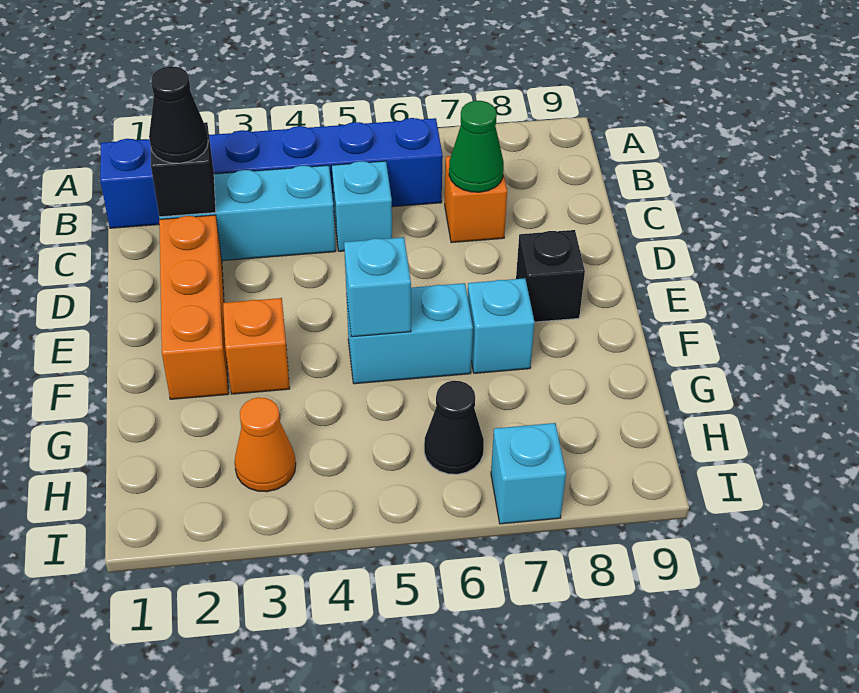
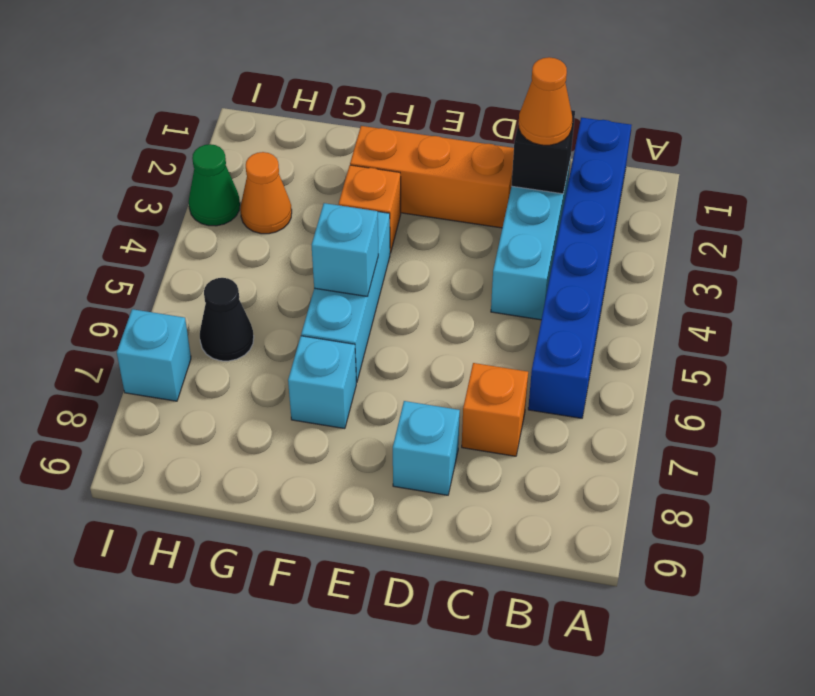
black cone C2 level 3 -> orange cone C2 level 3
cyan brick C5 level 1 -> cyan brick D8 level 1
green cone C7 level 2 -> green cone I3 level 1
black brick E8 level 1 -> none
cyan brick F5:F6 level 1 -> cyan brick F4:F6 level 1

